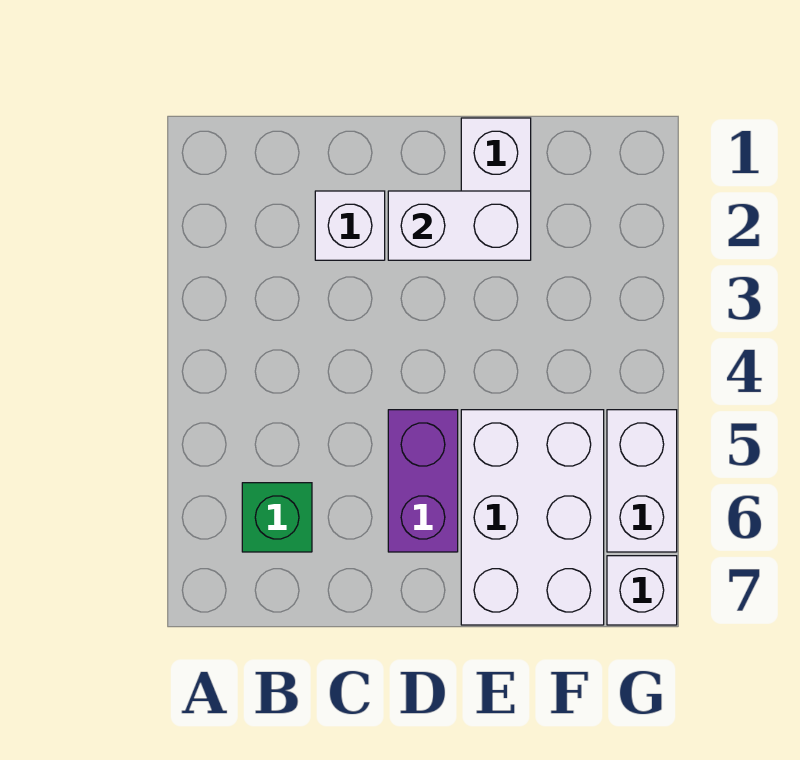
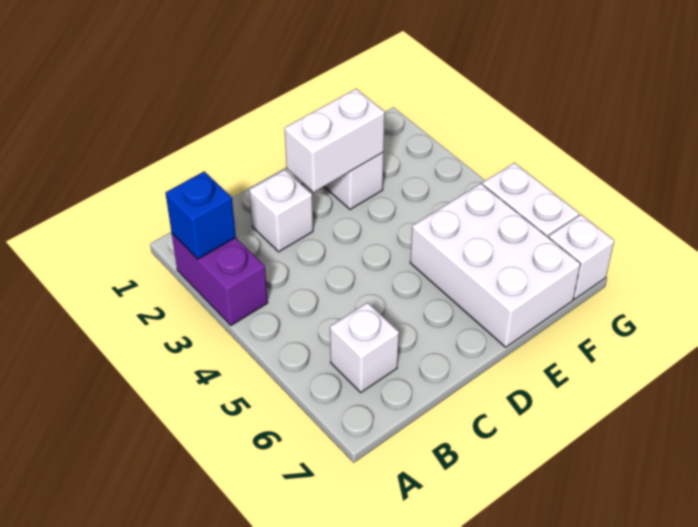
none -> blue brick A2 level 2
green brick B6 level 1 -> white brick B6 level 1
purple brick D5:D6 level 1 -> purple brick A2:A3 level 1

